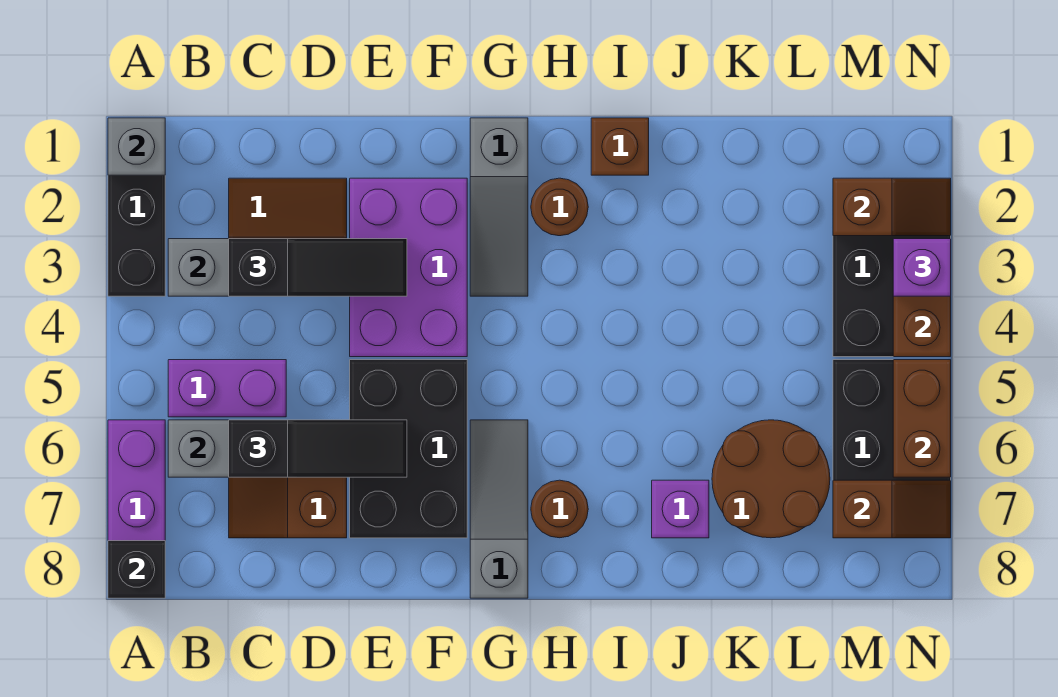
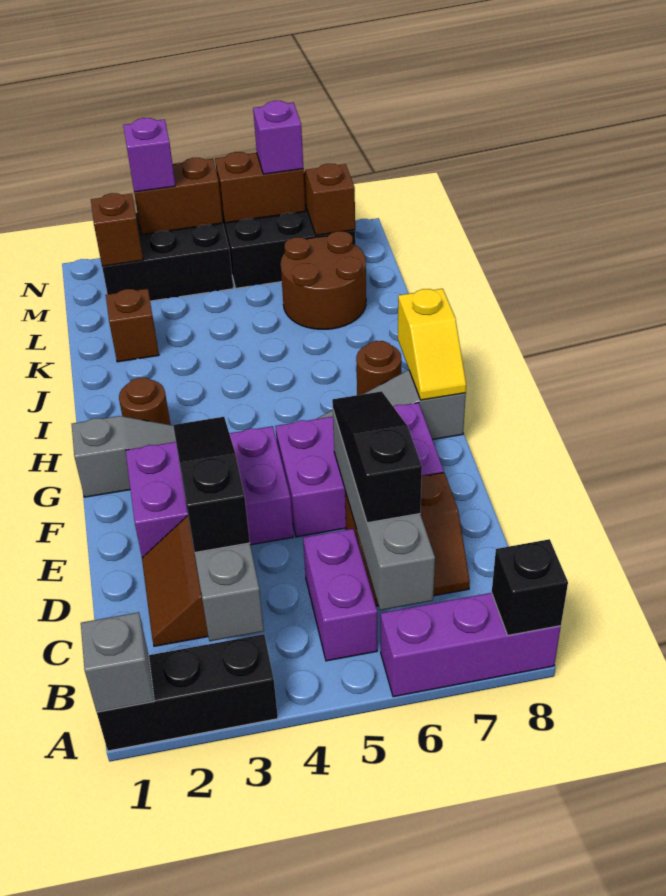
black brick E5:F7 level 1 -> purple brick E5:F7 level 1
none -> yellow slope G8:H8 level 2 top H
brown brick I1 level 1 -> brown brick K2 level 1
purple brick J7 level 1 -> purple brick N6 level 3

